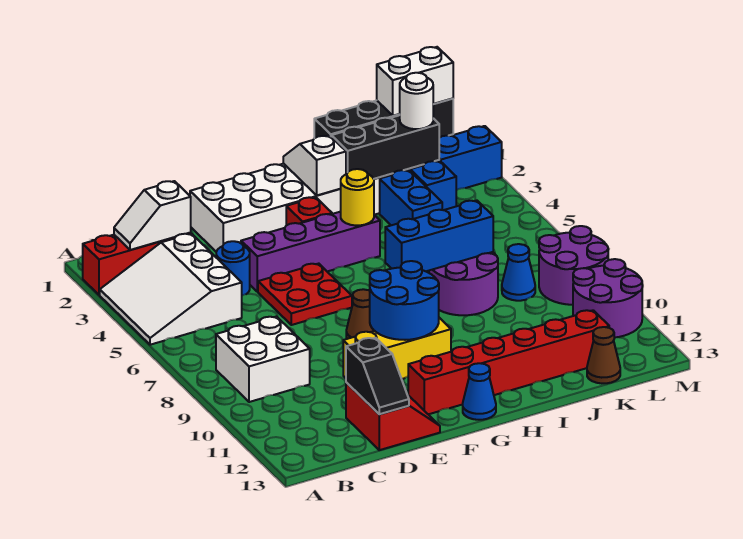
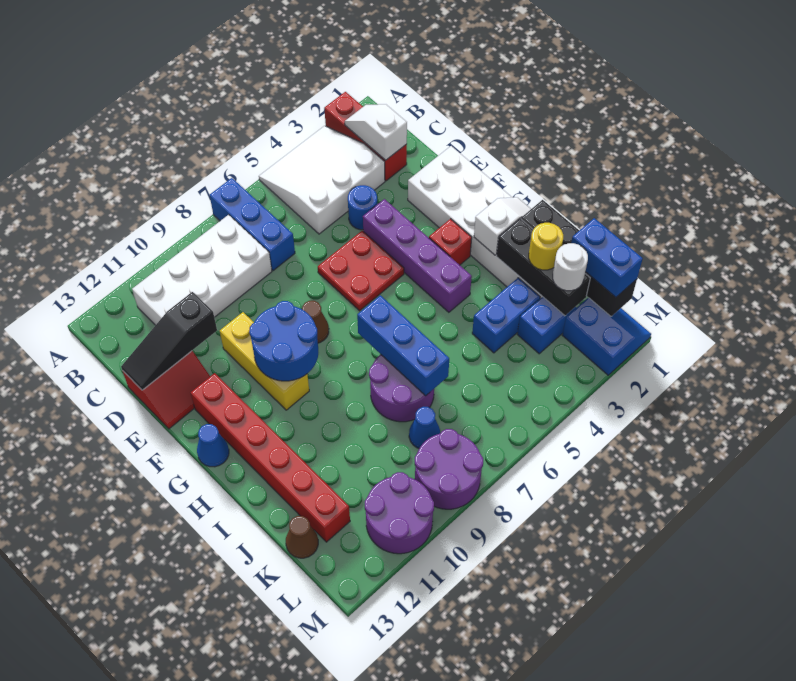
none -> blue brick A7:C7 level 1
white brick B8:C9 level 1 -> white brick B8:C11 level 1
black slope D12:D13 level 2 top 12 -> black slope D11:D13 level 2 top 11
yellow round brick H4 level 2 -> yellow round brick J2 level 3
white brick K1:L1 level 3 -> blue brick K1:L1 level 3

